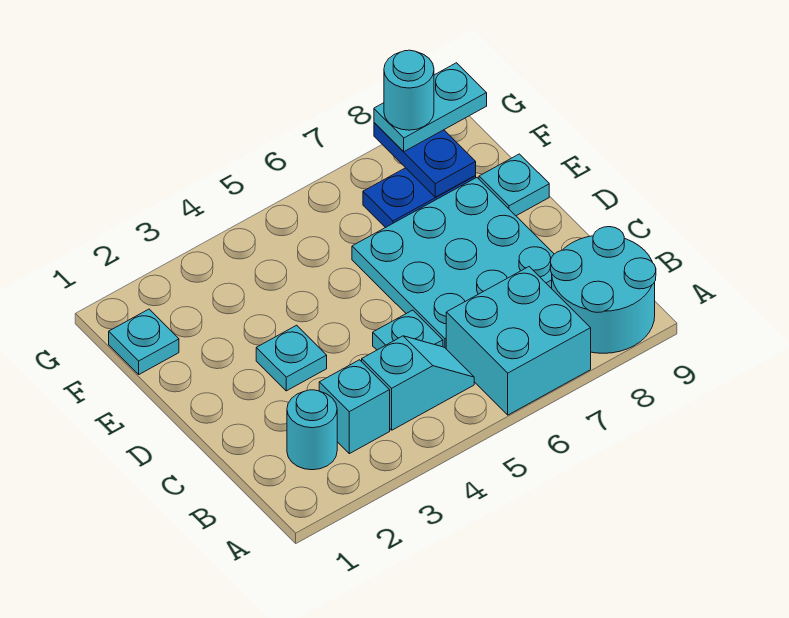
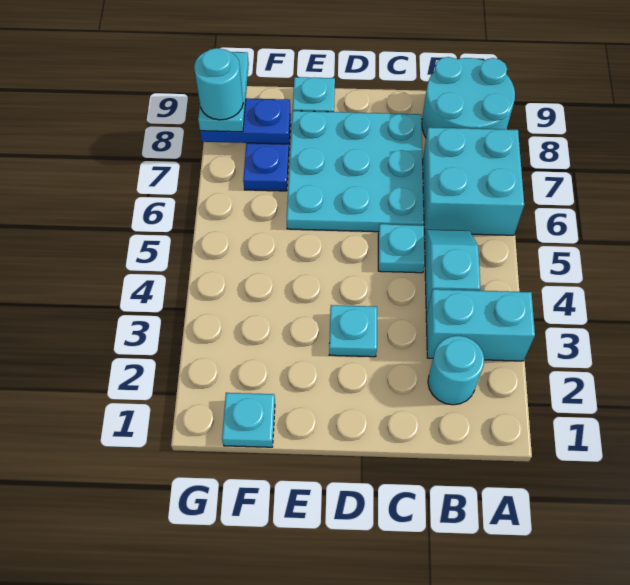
cyan brick B3 level 1 -> cyan brick A3:B3 level 1

